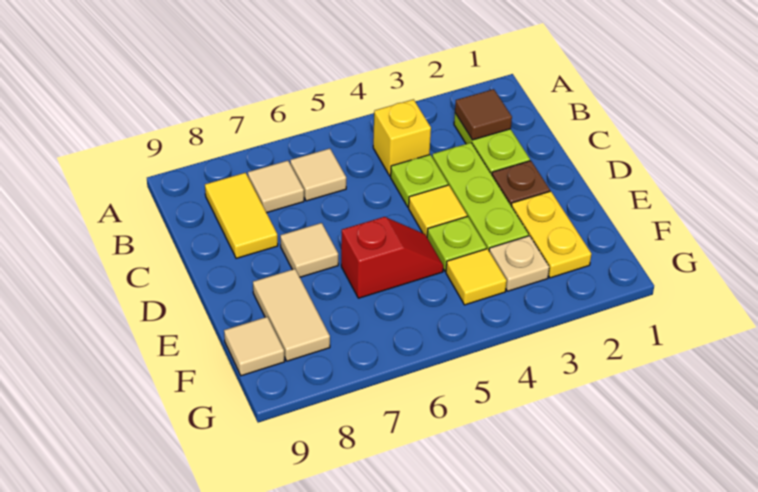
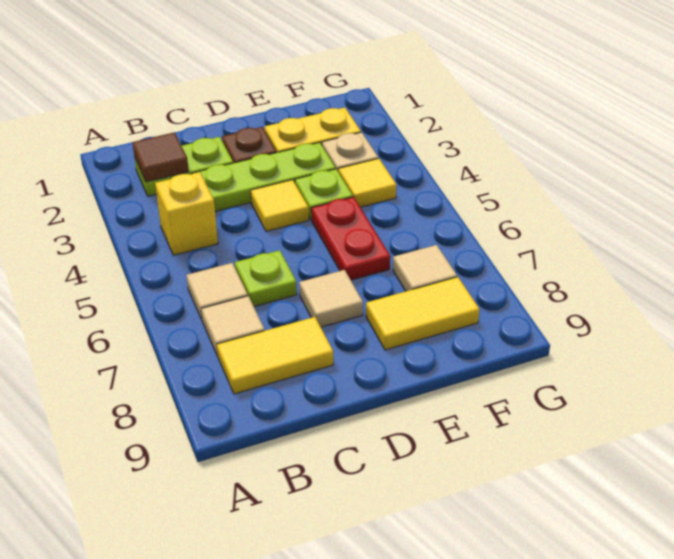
lime plate C4 level 1 -> lime plate C6 level 1
red slope E5:E6 level 1 top 6 -> red plate E5:E6 level 1
tan tile E8:F8 level 1 -> yellow tile E8:F8 level 1
tan tile F9 level 1 -> tan tile F7 level 1

